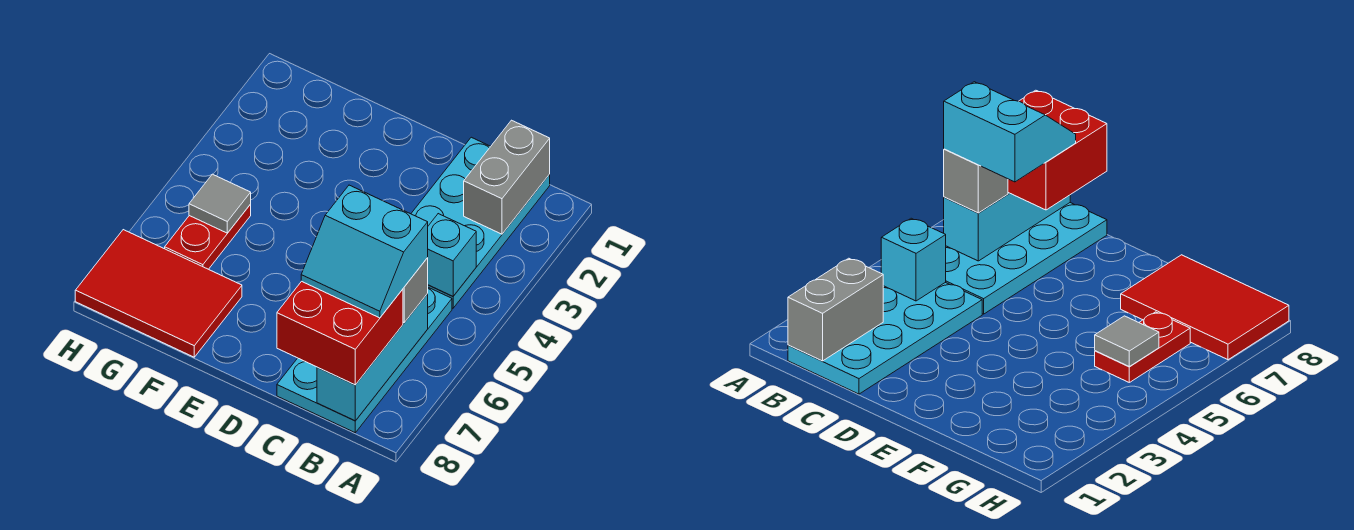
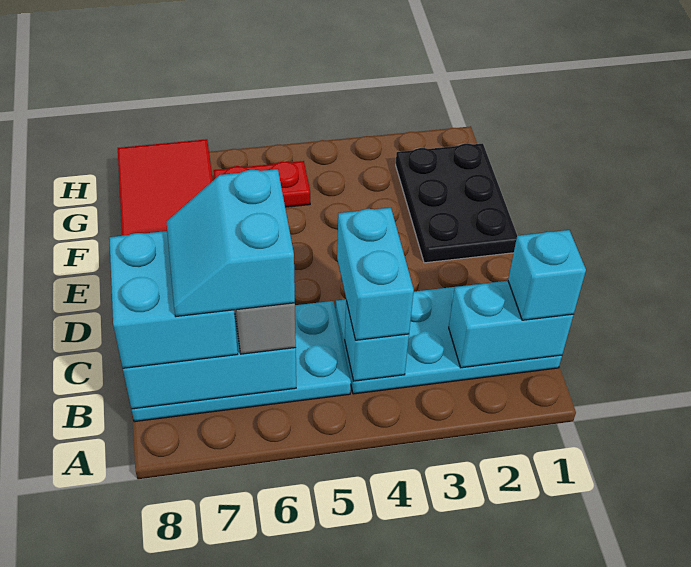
grey brick B1:B2 level 2 -> cyan brick B1:B2 level 2
none -> cyan brick B1 level 3
none -> cyan brick B4:C4 level 3
red brick B7:C8 level 3 -> cyan brick B7:C8 level 3
none -> black plate E1:G2 level 1
grey tile G5 level 2 -> none

